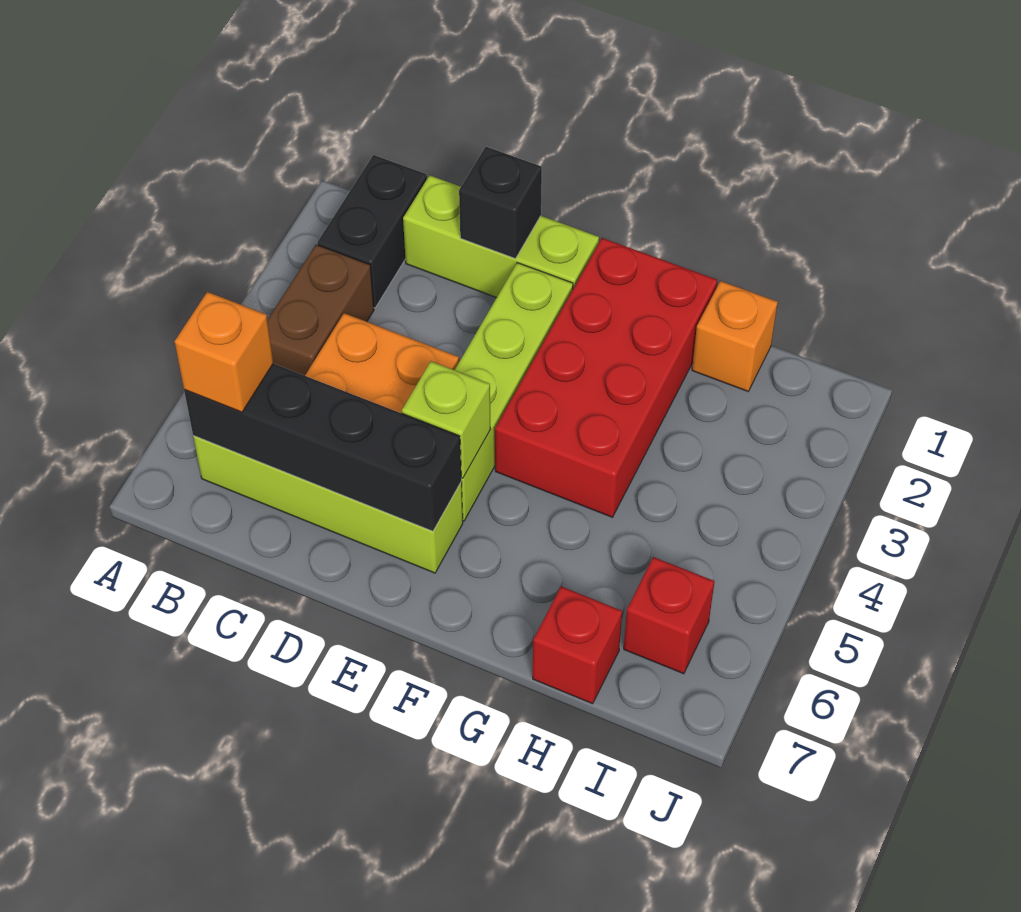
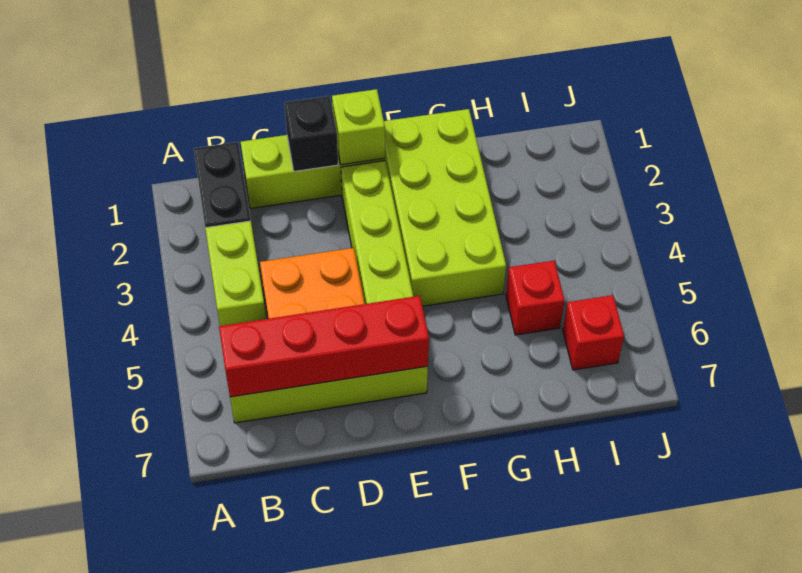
brown brick B3:B4 level 1 -> lime brick B3:B4 level 1
black brick B6:E6 level 2 -> red brick B6:E6 level 2
orange brick B6 level 3 -> none
lime brick E5 level 2 -> lime brick E1 level 2
red brick F1:G4 level 1 -> lime brick F1:G4 level 1
orange brick H1 level 1 -> none
red brick H7 level 1 -> red brick H5 level 1

